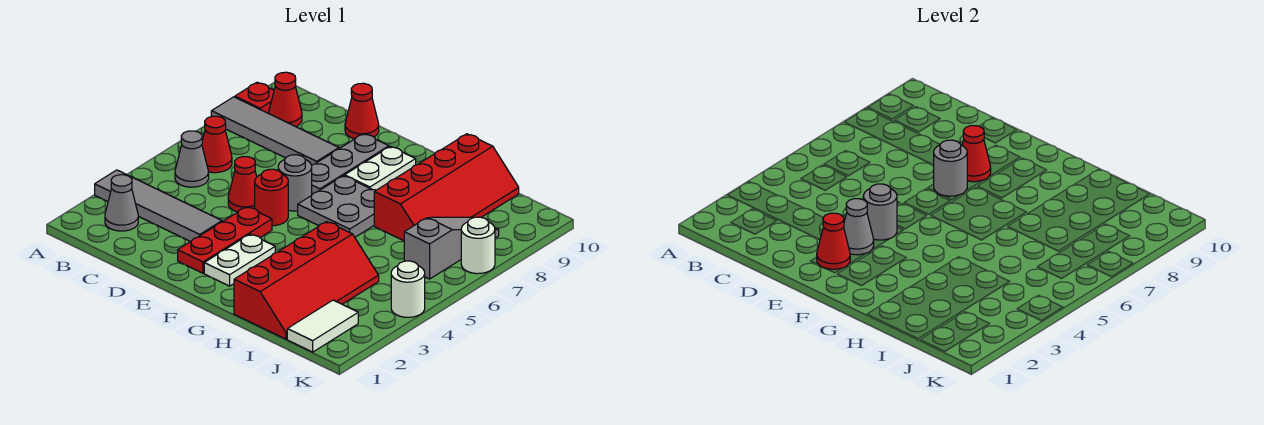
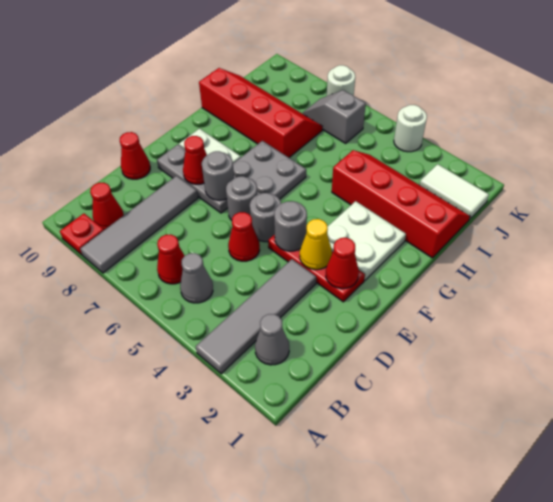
grey cone E3 level 2 -> yellow cone E3 level 2
red round brick E5 level 1 -> grey round brick E5 level 1
white plate F2:F3 level 1 -> white plate F2:G3 level 1
grey slope J6:J8 level 1 top 6 -> grey slope J6:J7 level 1 top 6

